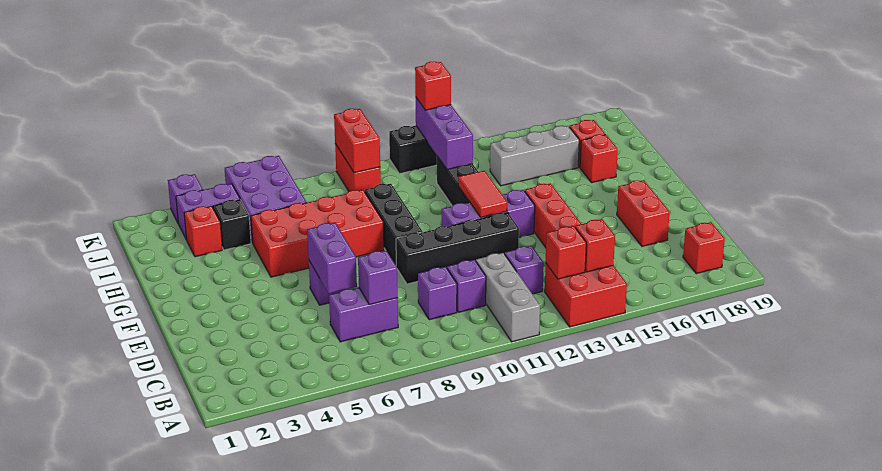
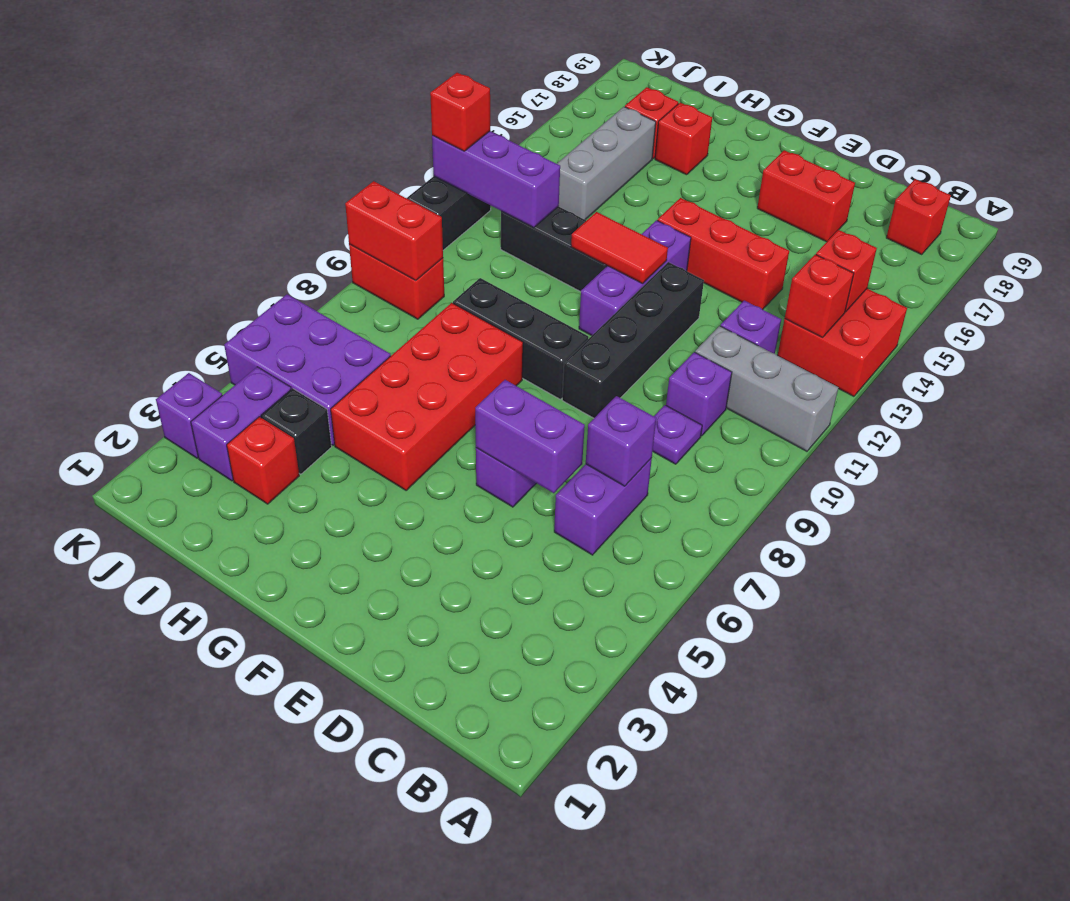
purple brick C9 level 1 -> purple plate C9 level 1

